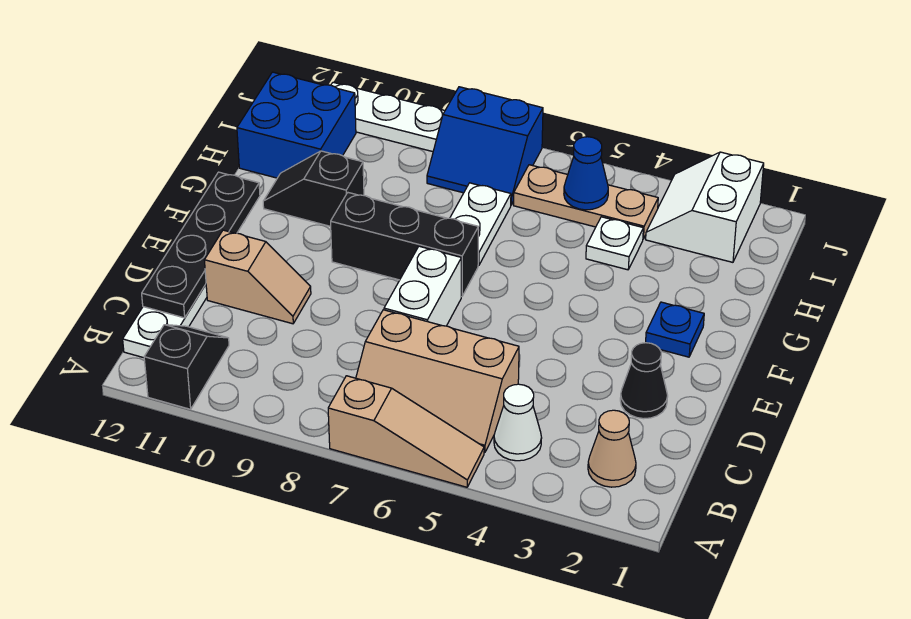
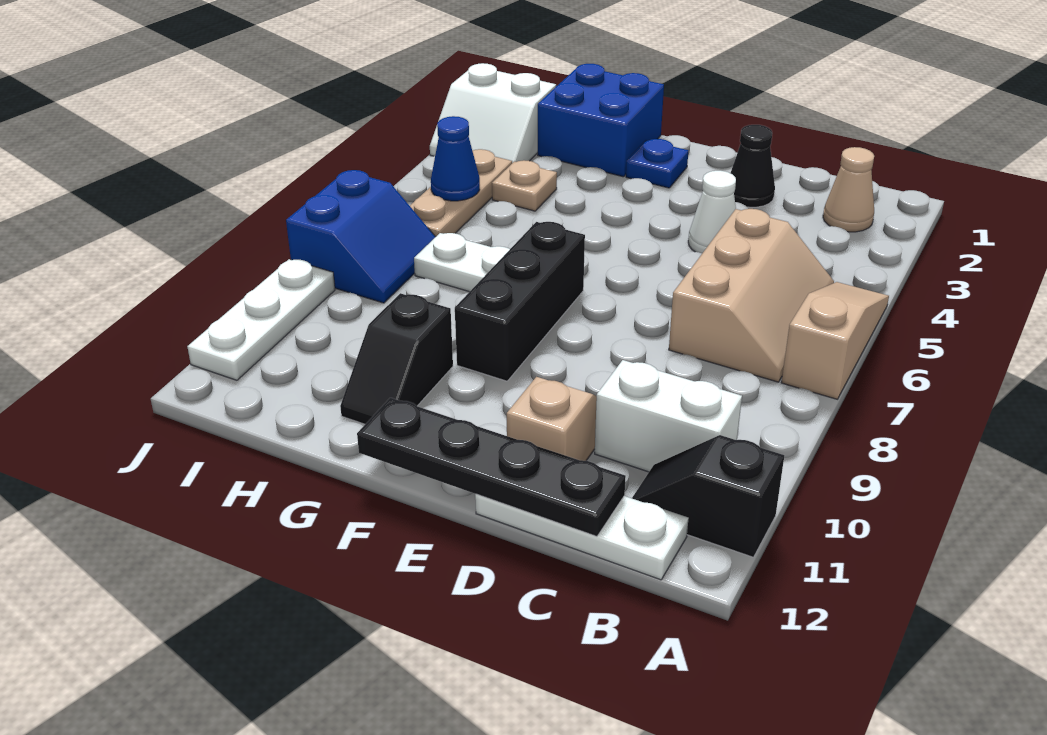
white cone B4 level 1 -> white cone D4 level 1
white brick D7:E7 level 1 -> white brick B10:C10 level 1
white plate H4 level 1 -> tan plate H4 level 1
blue brick H11:I12 level 1 -> blue brick G1:H2 level 1

